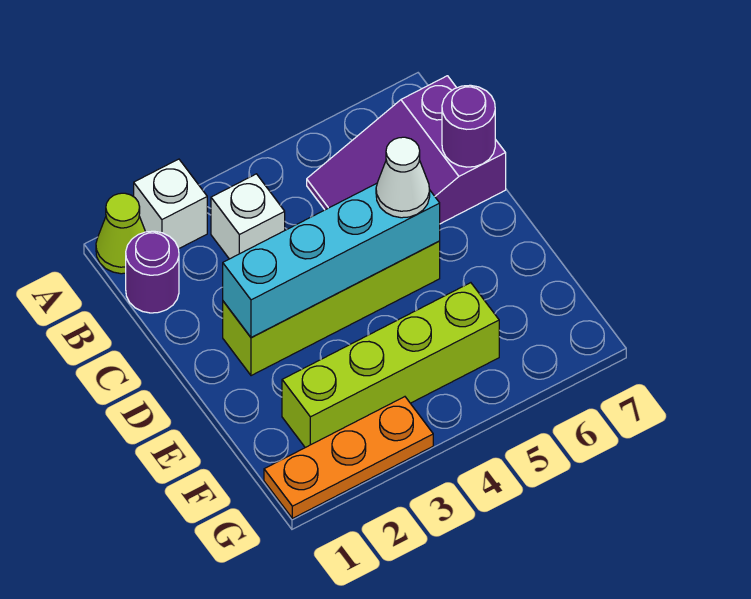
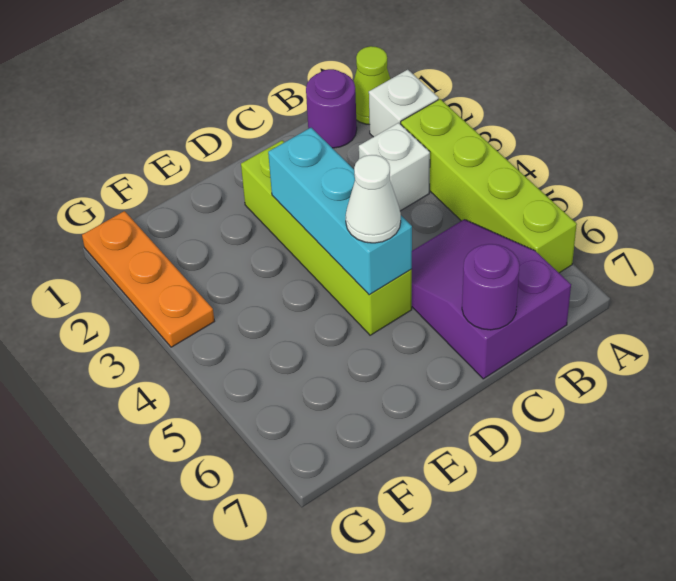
cyan brick D2:D5 level 2 -> cyan brick D3:D5 level 2
lime brick F2:F5 level 1 -> lime brick A3:A6 level 1

